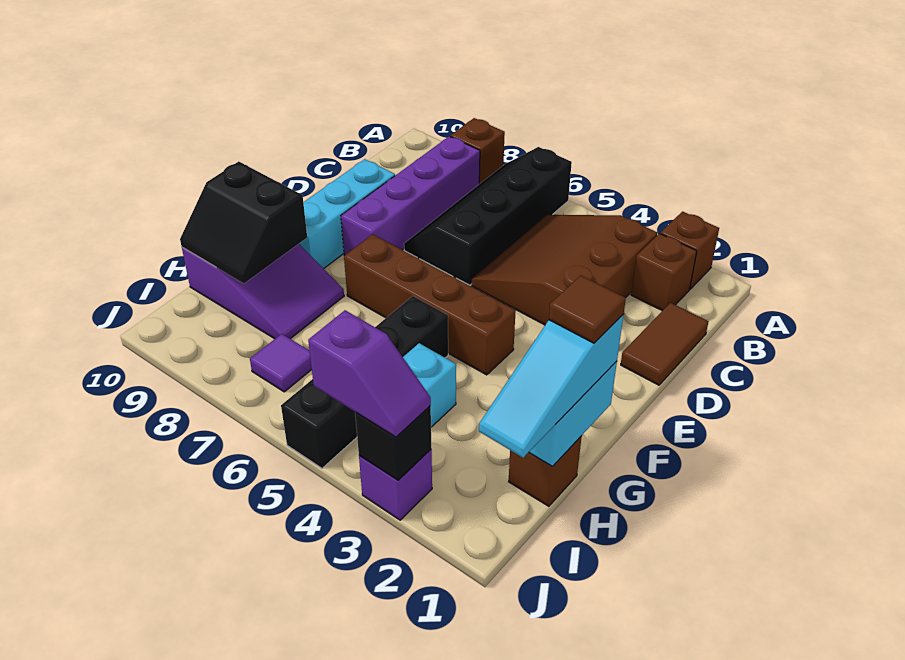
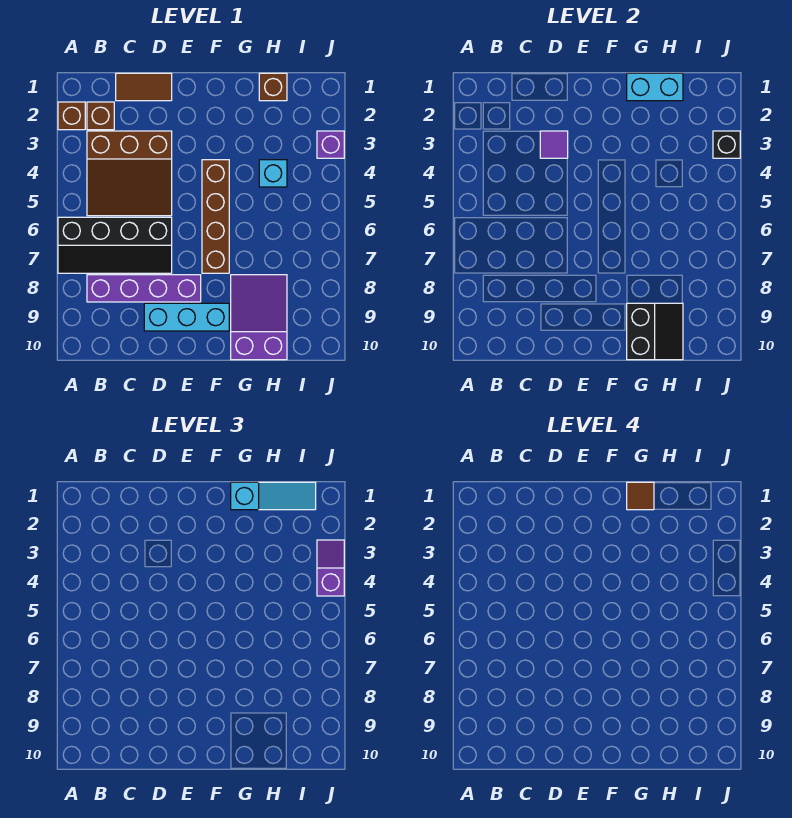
brown brick A8 level 1 -> none
black brick G5:J5 level 1 -> none
purple tile I7 level 1 -> purple tile D3 level 2

